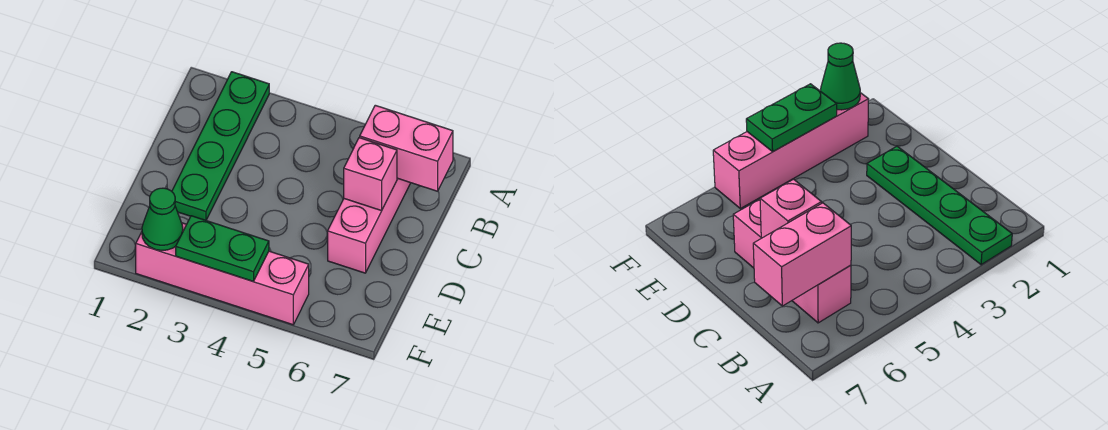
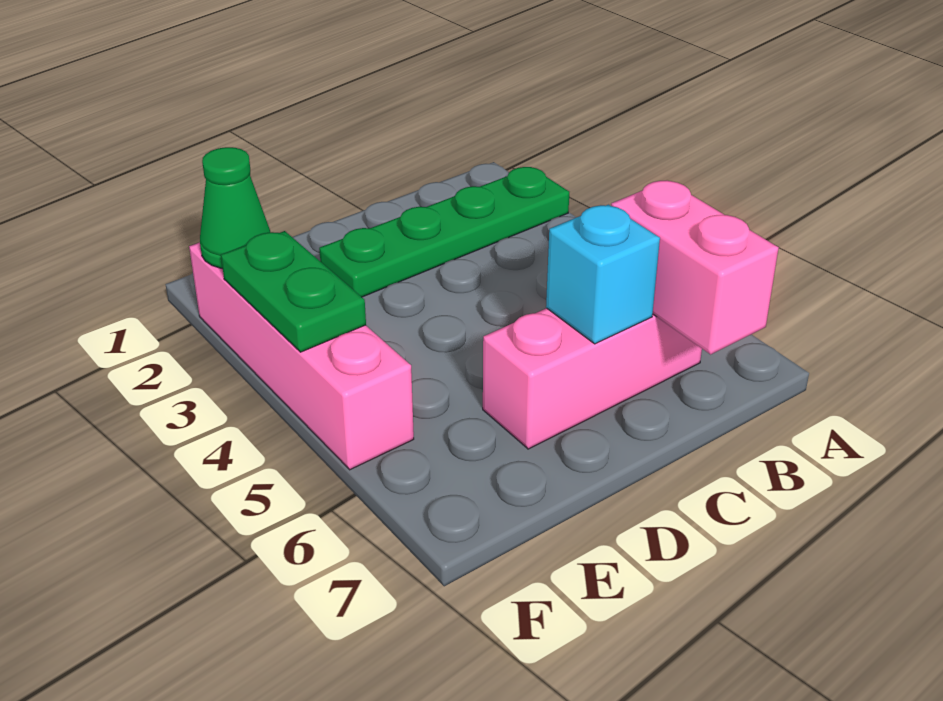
pink brick C6 level 2 -> cyan brick C6 level 2

